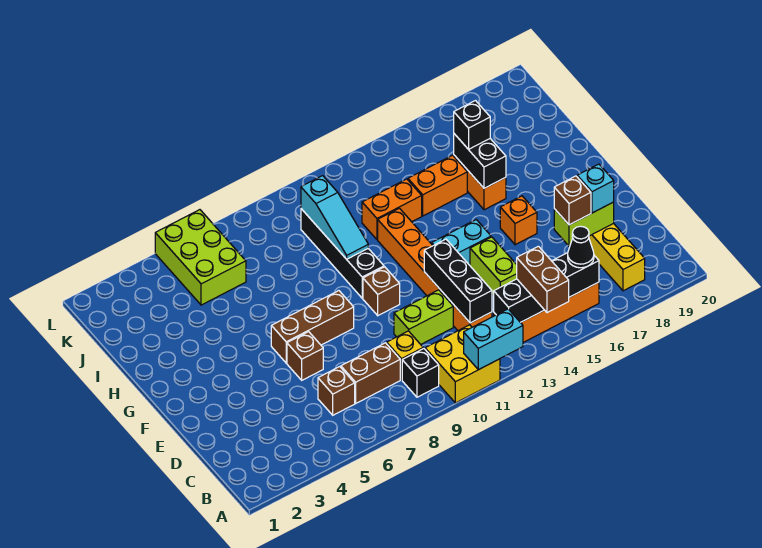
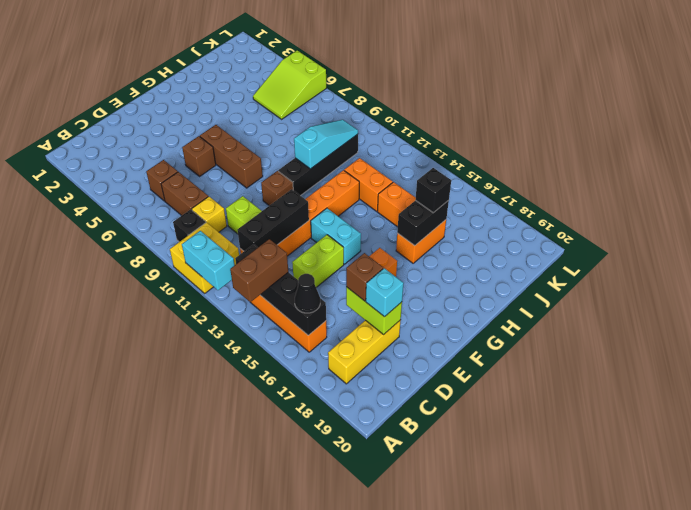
cyan slope H10:J10 level 2 top J -> cyan slope H10:J10 level 2 top H
lime brick J5:L6 level 1 -> lime slope J5:L6 level 1 top L

